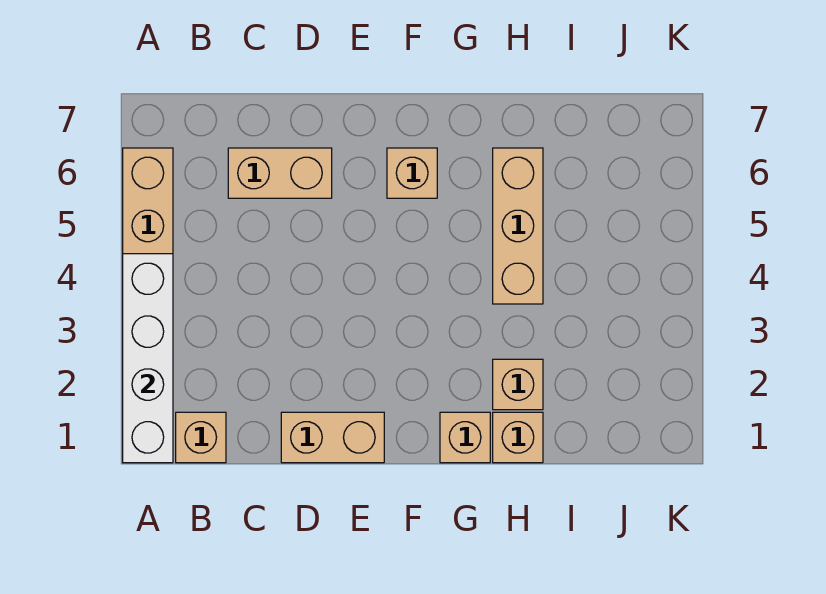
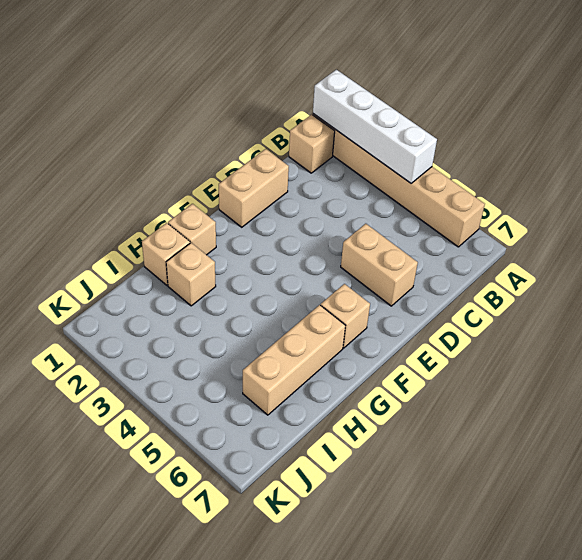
tan brick C6:D6 level 1 -> tan brick D5:D6 level 1
tan brick H4:H6 level 1 -> tan brick G6:I6 level 1

